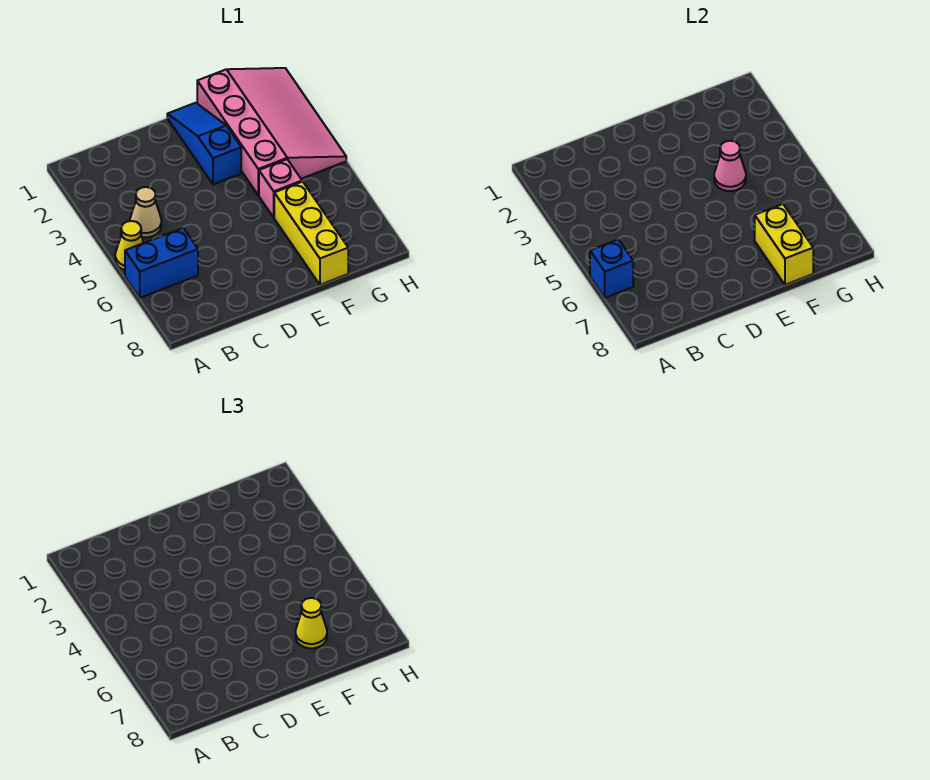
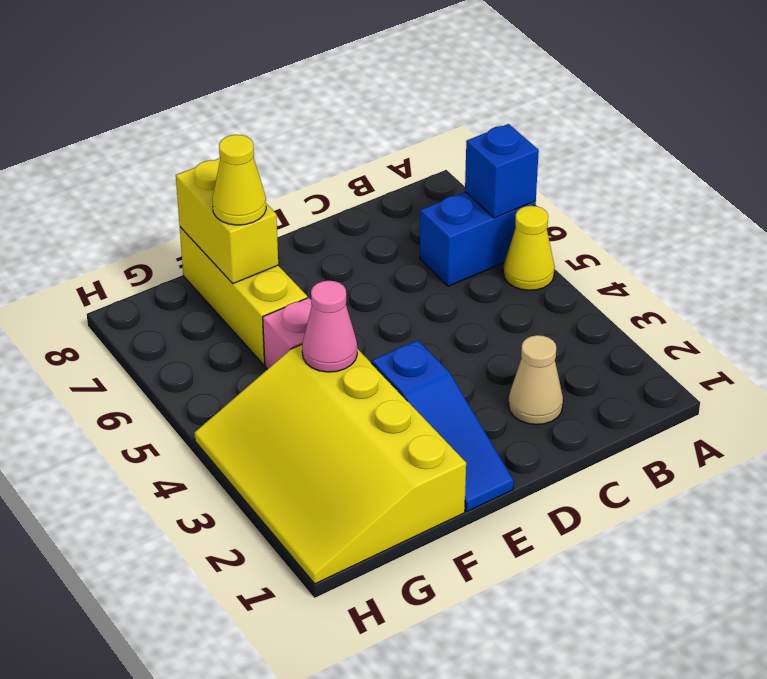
tan cone B4 level 1 -> tan cone C2 level 1
pink slope F1:H4 level 1 top F -> yellow slope F1:H4 level 1 top F

